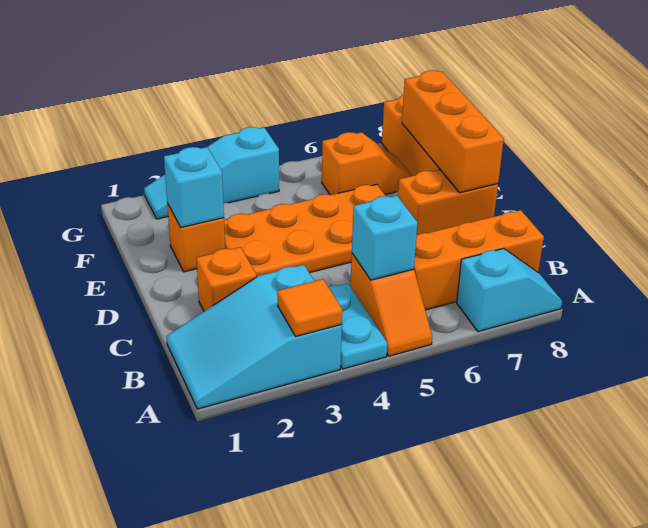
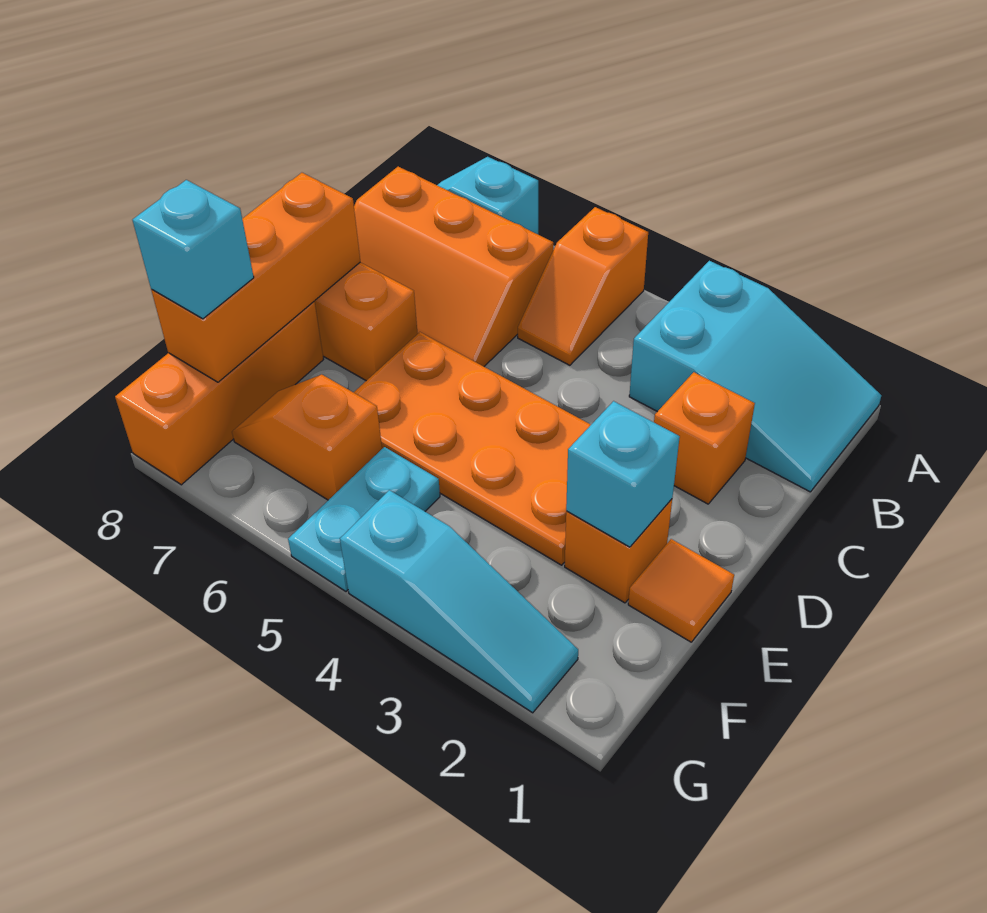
orange tile A3 level 2 -> orange tile E1 level 1
cyan plate A4:B4 level 1 -> cyan plate F5:G5 level 1
orange slope A5:B5 level 1 top B -> orange slope A5:B5 level 1 top A
cyan brick B5 level 2 -> cyan brick F8 level 3

